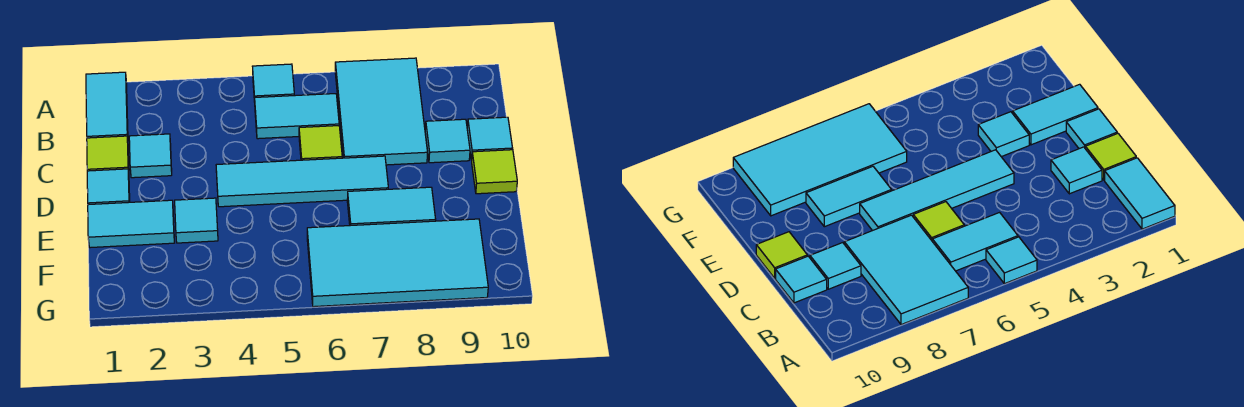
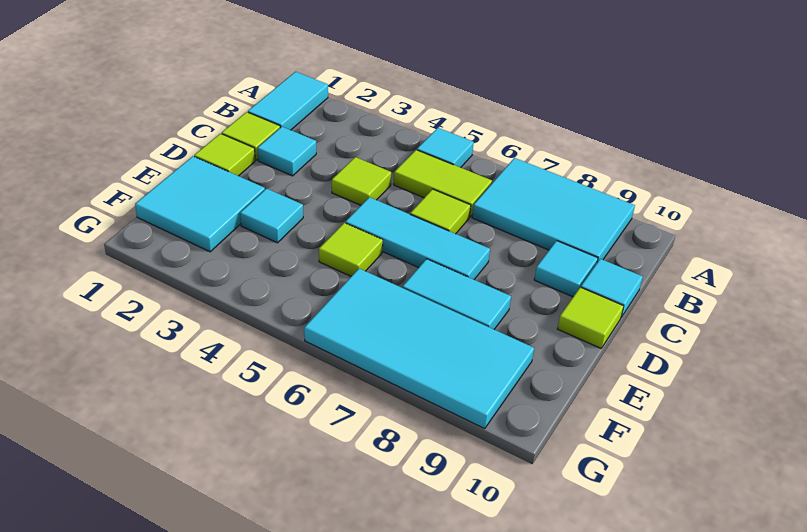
cyan tile A7:C8 level 1 -> cyan tile A7:B9 level 1
cyan tile B5:B6 level 1 -> lime tile B5:B6 level 1
none -> lime tile C4 level 1
cyan tile D1 level 1 -> lime tile D1 level 1
cyan tile D4:D7 level 1 -> cyan tile D5:D7 level 1
cyan tile E1:E2 level 1 -> cyan tile E1:F2 level 1
none -> lime tile E5 level 1

